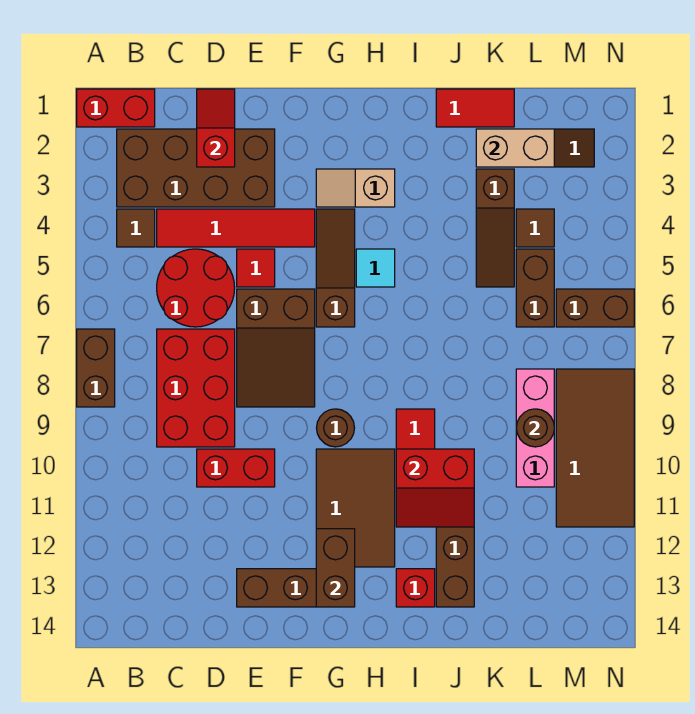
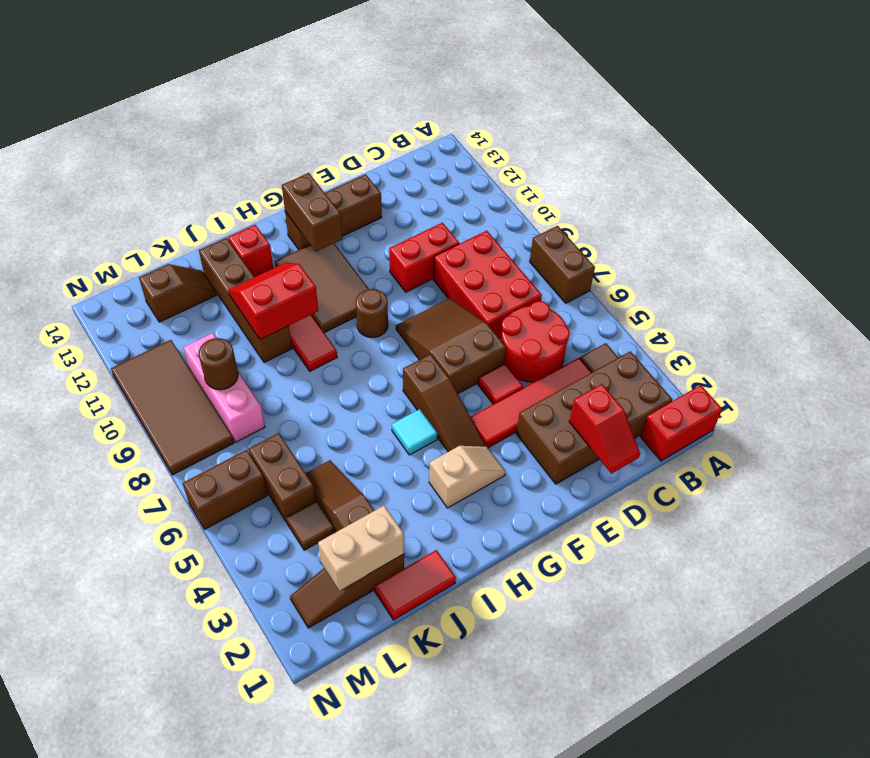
none -> brown slope K13:L13 level 1 top L

